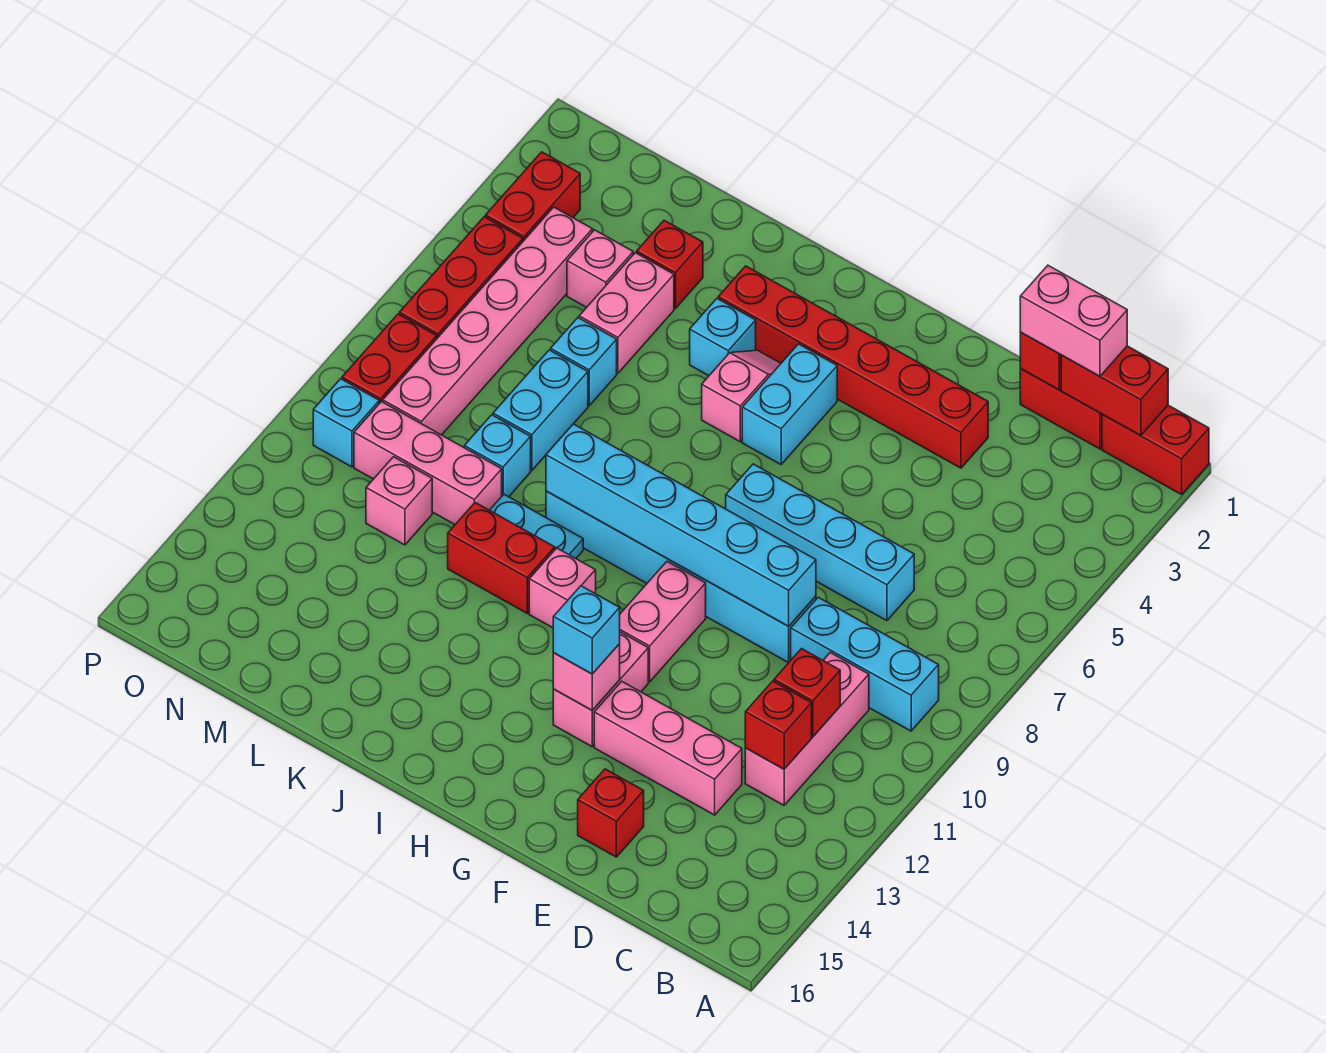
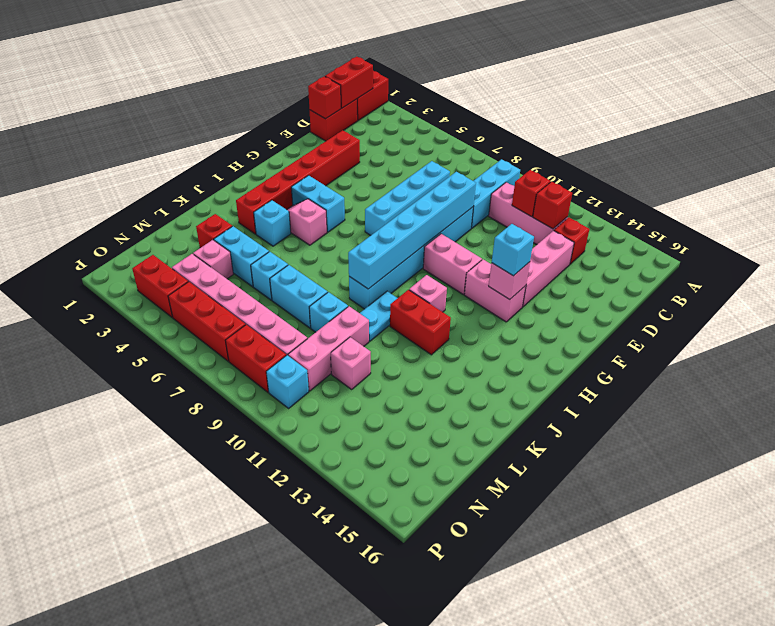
pink brick C1:D1 level 3 -> none
red brick E15 level 1 -> red brick C13 level 1
red brick J11:K11 level 1 -> red brick J11:J12 level 1
pink brick L4:L5 level 1 -> cyan brick L4:L5 level 1

